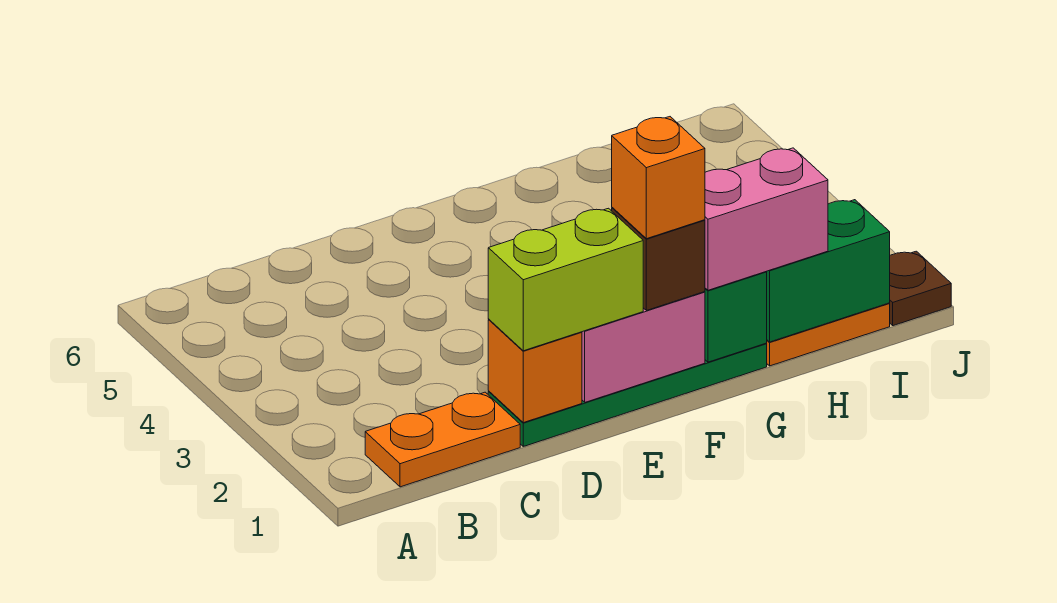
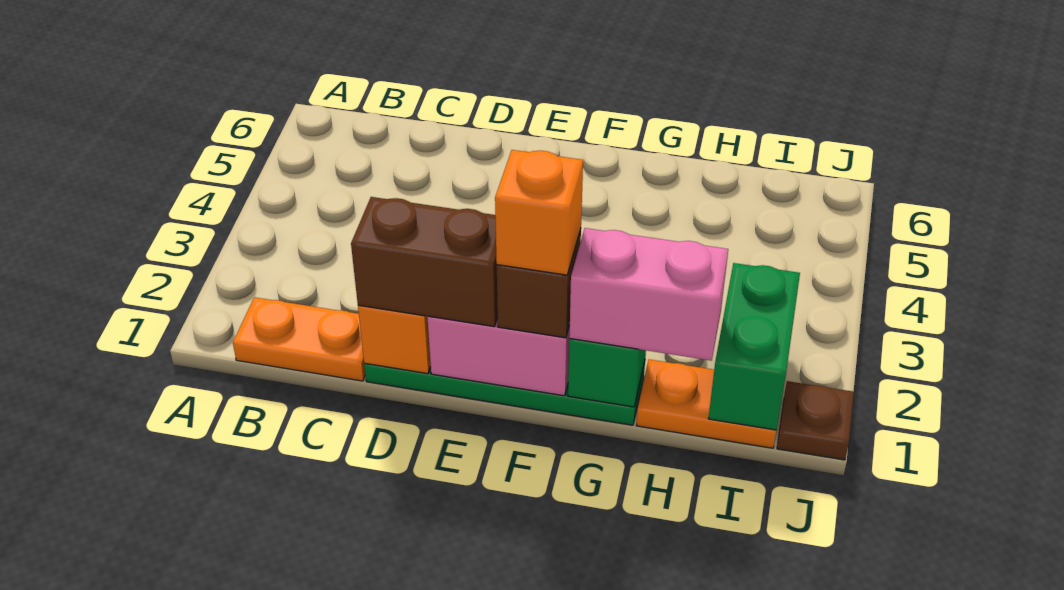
lime brick D1:E1 level 3 -> brown brick D1:E1 level 3
green brick H1:I1 level 2 -> green brick I1:I2 level 2

